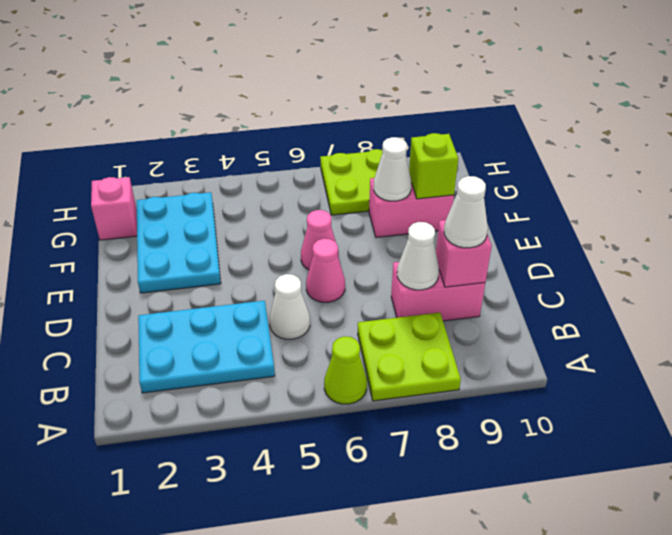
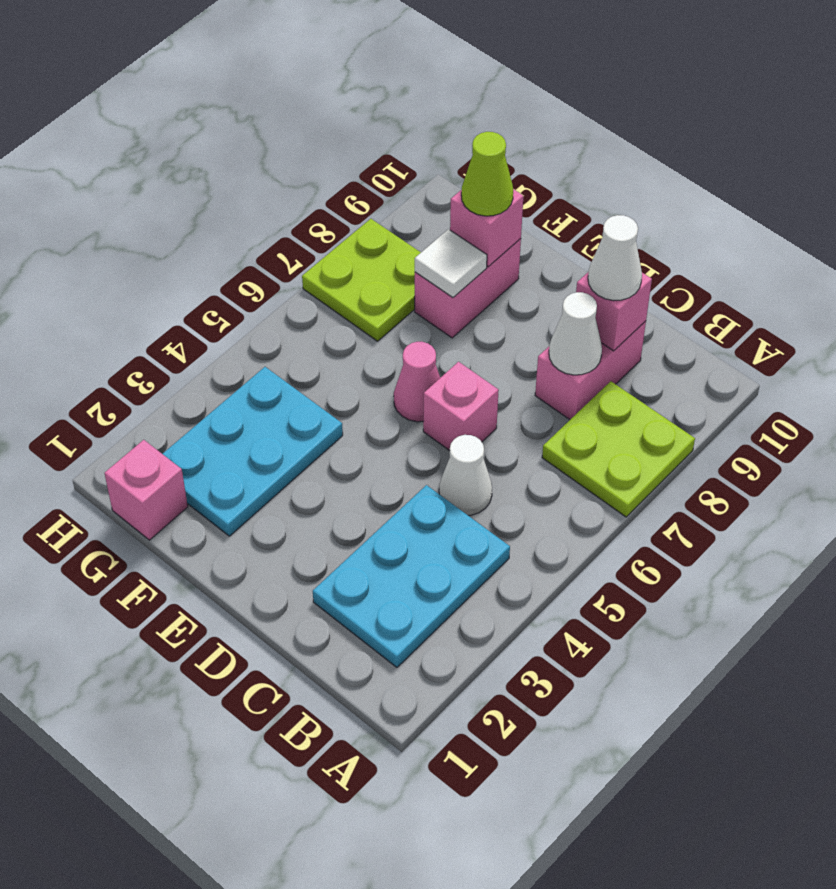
lime cone A6 level 1 -> lime cone F9 level 3
pink cone D6 level 1 -> pink brick D6 level 1
cyan plate E2:G3 level 1 -> cyan plate F2:G4 level 1
white cone F8 level 2 -> white tile F8 level 2
lime brick F9 level 2 -> pink brick F9 level 2

